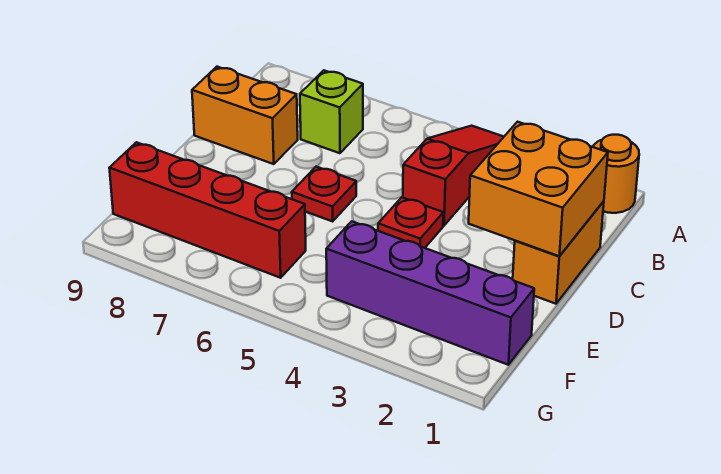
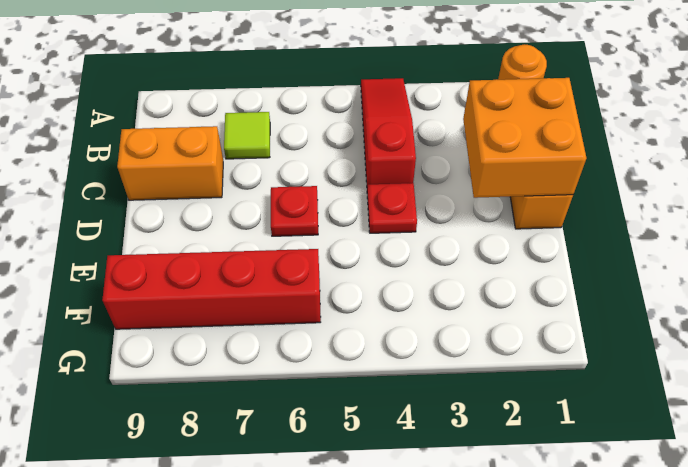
lime brick B7 level 1 -> lime tile B7 level 1
purple brick F1:F4 level 1 -> none

